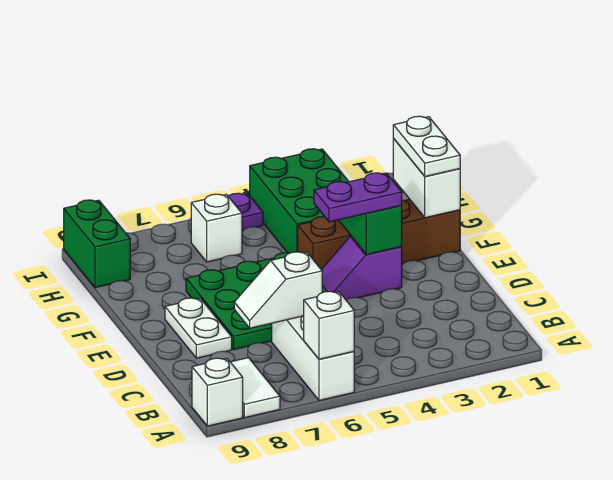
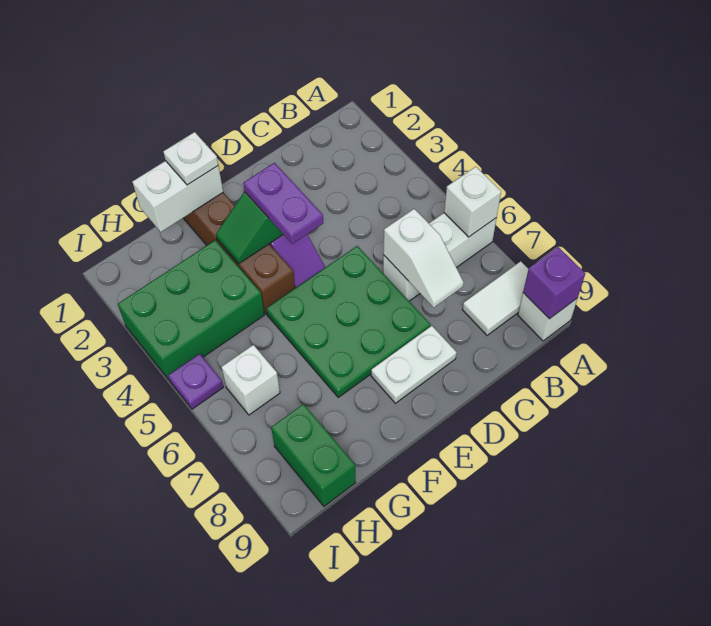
none -> purple brick A9 level 2
white plate F1:G1 level 3 -> white plate F1 level 3
green brick H9:I9 level 1 -> green brick H8:H9 level 1

